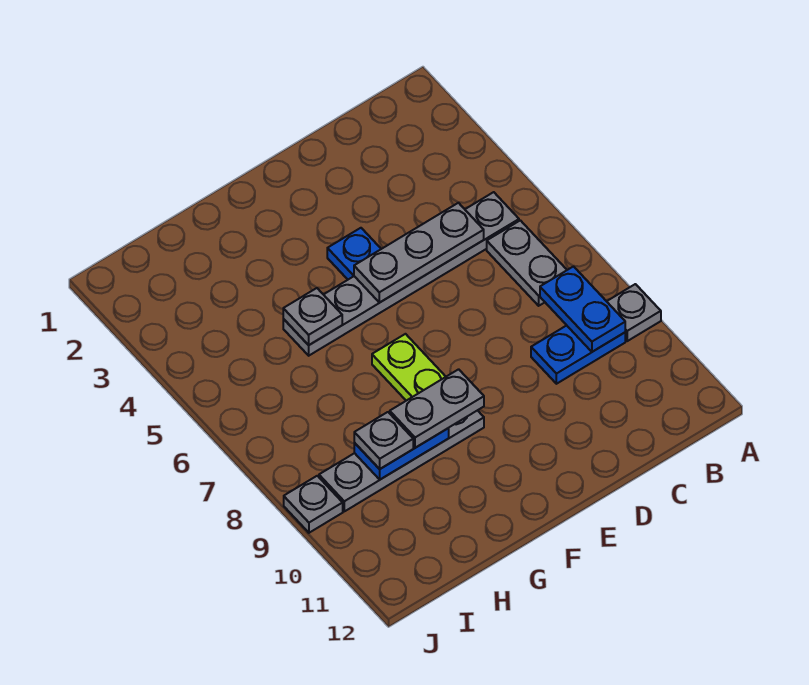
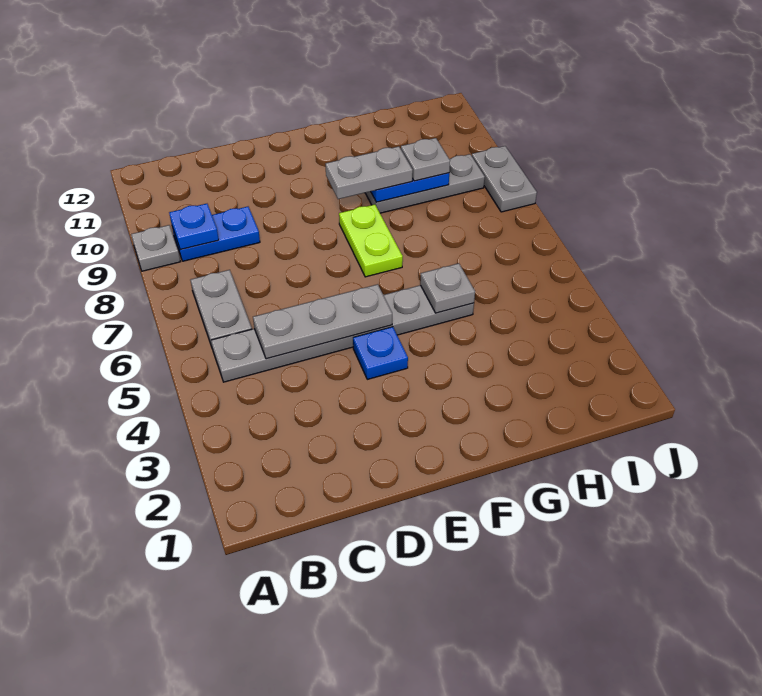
blue plate B8:B9 level 2 -> blue plate B9 level 2
grey plate F9:I9 level 1 -> grey plate G9:I9 level 1
grey plate J9 level 1 -> grey plate J8:J9 level 1

